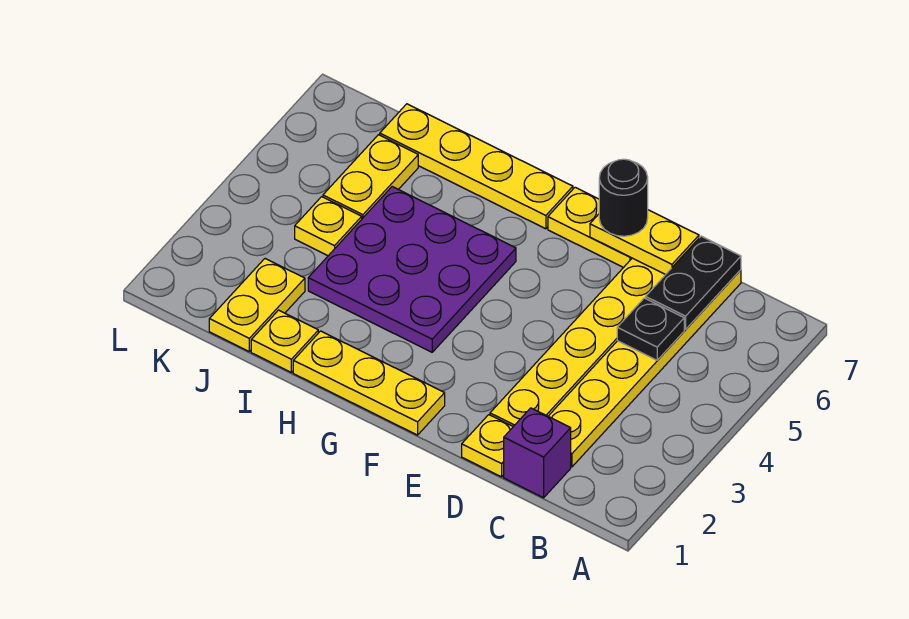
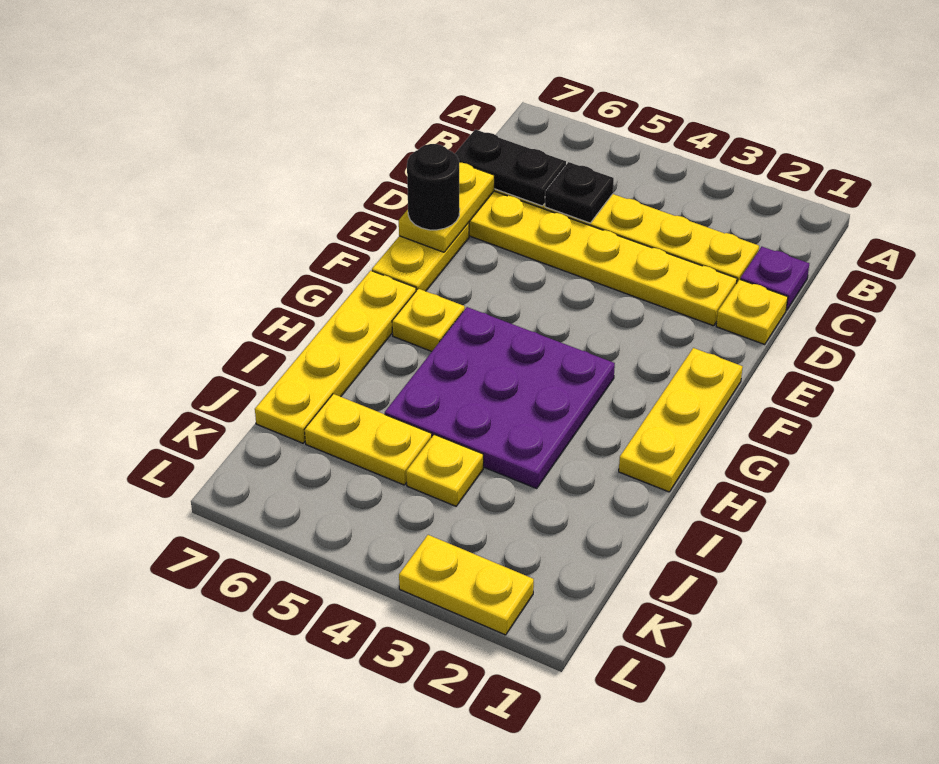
purple brick C1 level 1 -> purple plate C1 level 1
yellow plate I1 level 1 -> yellow plate G6 level 1
yellow plate J1:J2 level 1 -> yellow plate L2:L3 level 1

